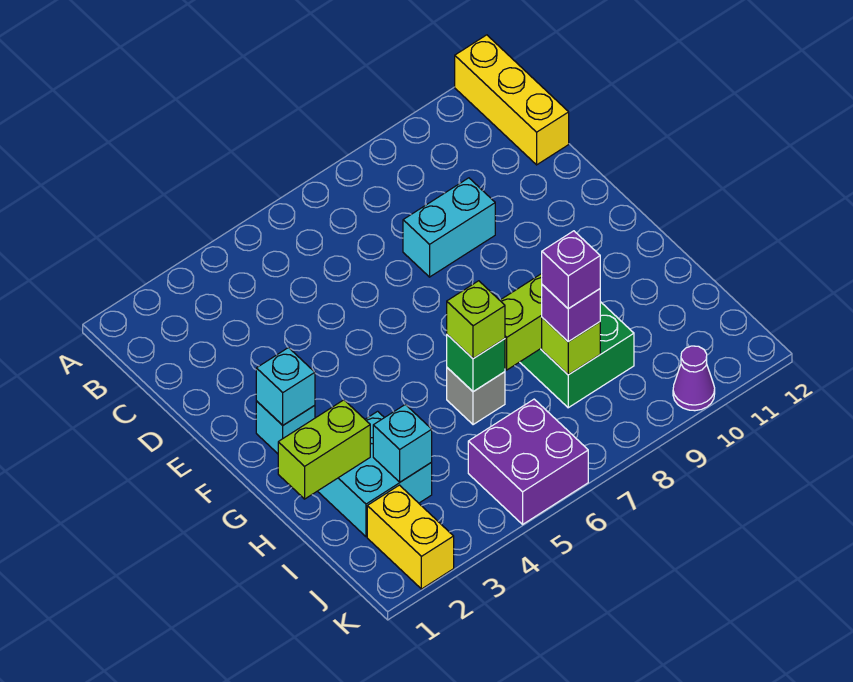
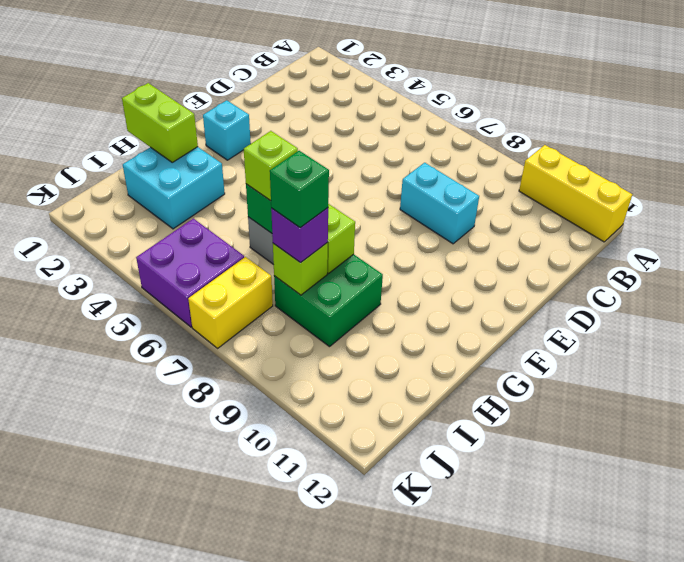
yellow brick A12:C12 level 1 -> yellow brick A10:A12 level 1
cyan brick F2 level 2 -> none
cyan brick I3 level 2 -> none
purple brick I8 level 4 -> green brick I8 level 4
yellow brick J2:K2 level 1 -> yellow brick J7:K7 level 1
purple cone K10 level 1 -> none

